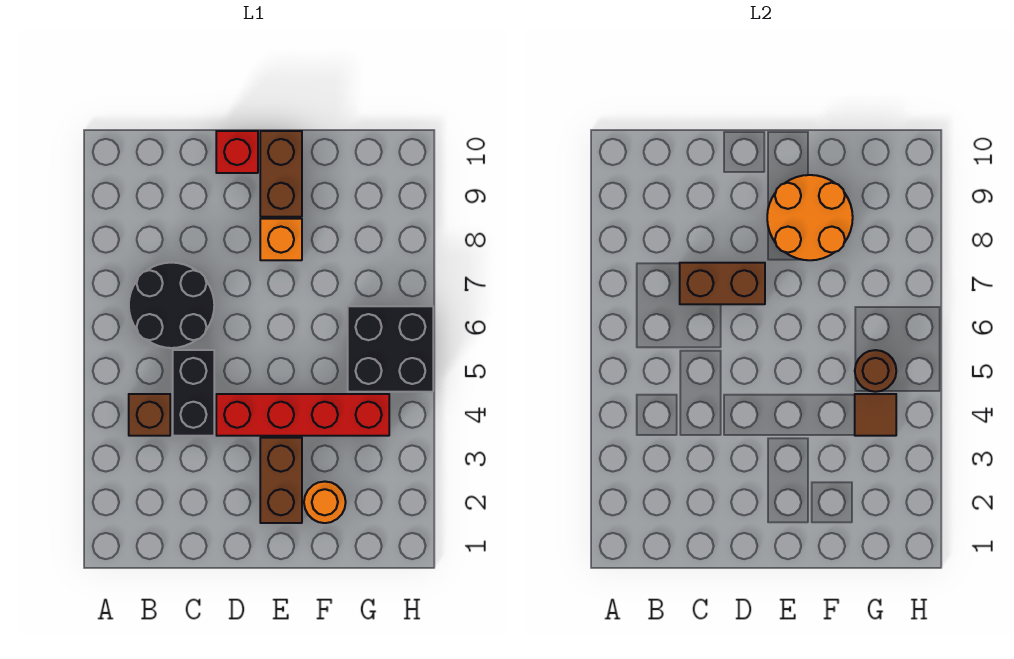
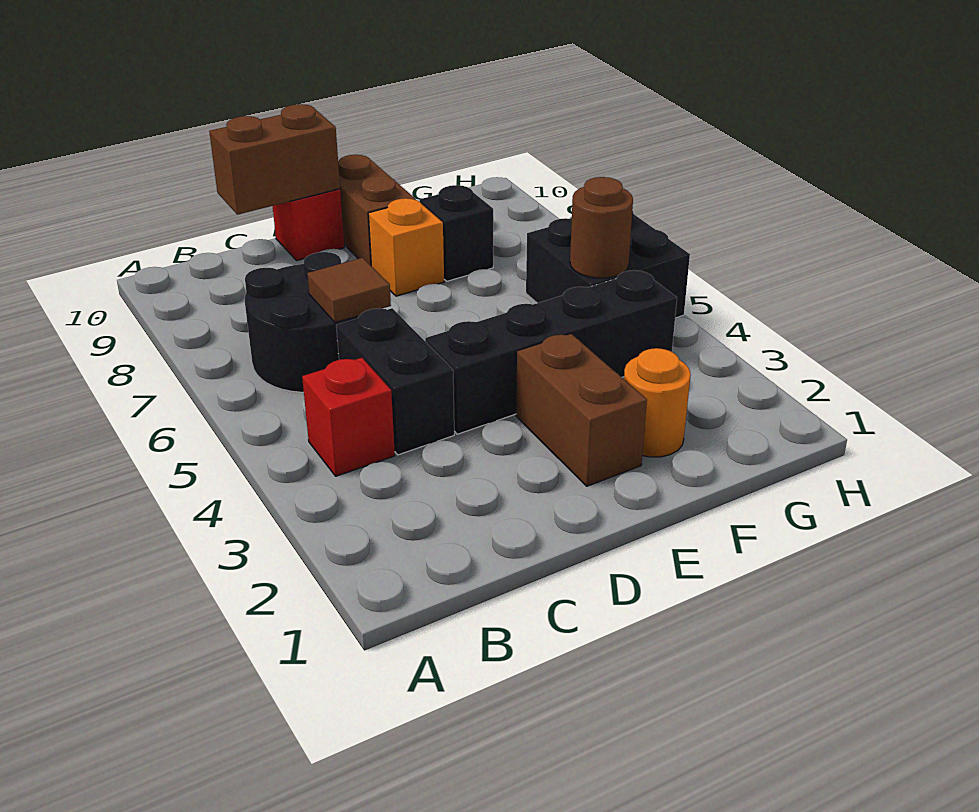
brown brick B4 level 1 -> red brick B4 level 1
brown brick C7:D7 level 2 -> brown brick C10:D10 level 2
red brick D4:G4 level 1 -> black brick D4:G4 level 1
orange round brick E8:F9 level 2 -> none
none -> black brick F8 level 1
brown tile G4 level 2 -> brown tile C6 level 2

